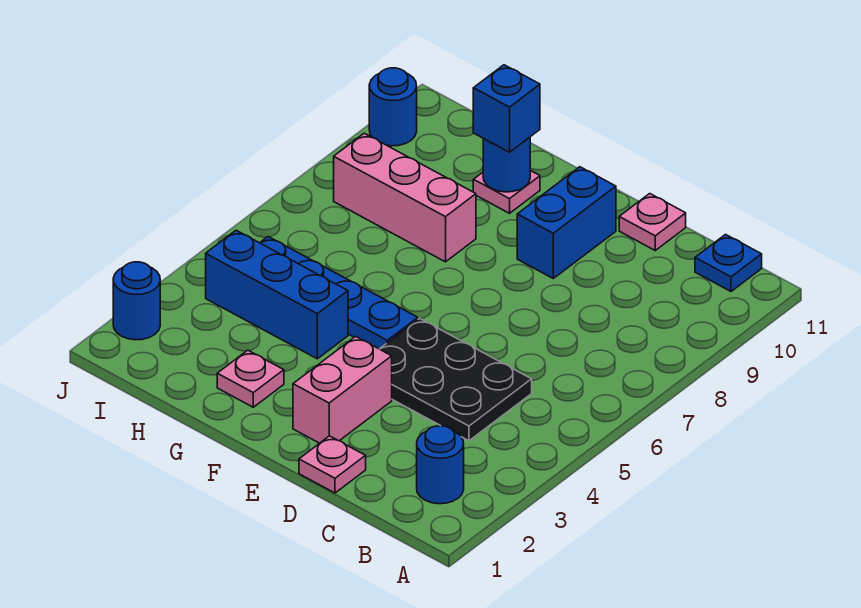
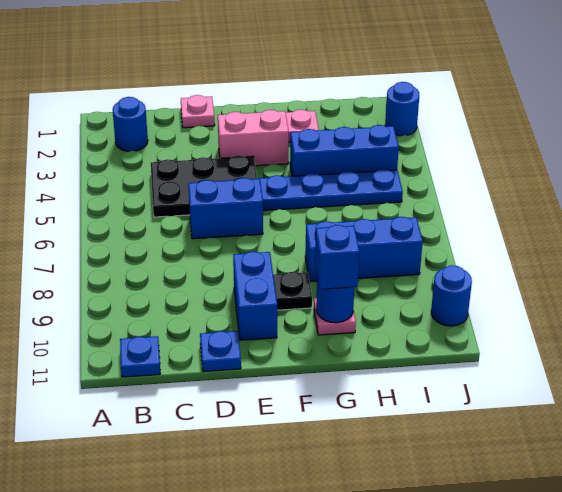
none -> blue brick D6:E6 level 1
pink plate D11 level 1 -> blue plate D11 level 1
pink brick E2:E3 level 1 -> pink brick E3:F3 level 1
none -> black plate F9 level 1
pink brick G8:I8 level 1 -> blue brick G8:I8 level 1

